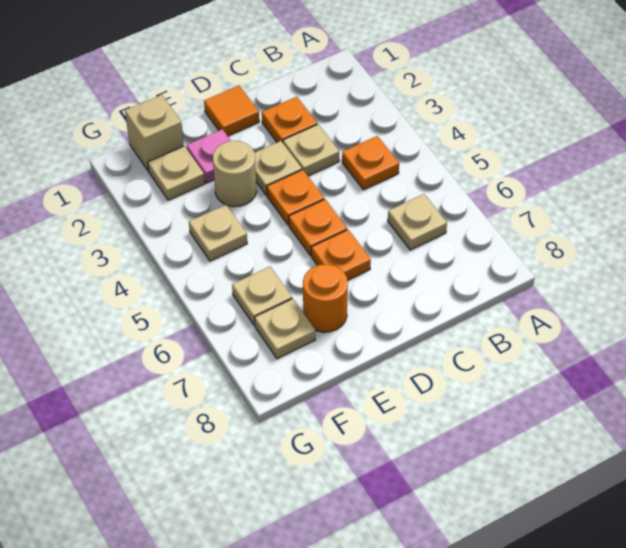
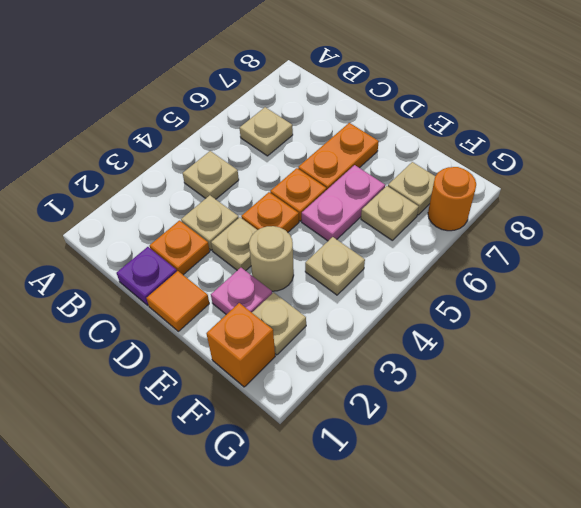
orange plate B4 level 1 -> tan plate B4 level 1
none -> purple plate C1 level 1
orange plate D6 level 1 -> orange plate D6:D7 level 1
none -> pink plate E5:E6 level 1
orange round brick E7 level 1 -> orange round brick G7 level 1
tan brick F1 level 1 -> orange brick F1 level 1

